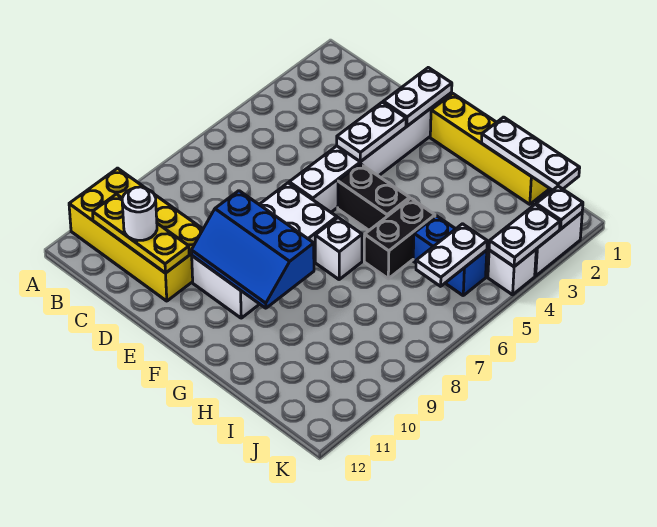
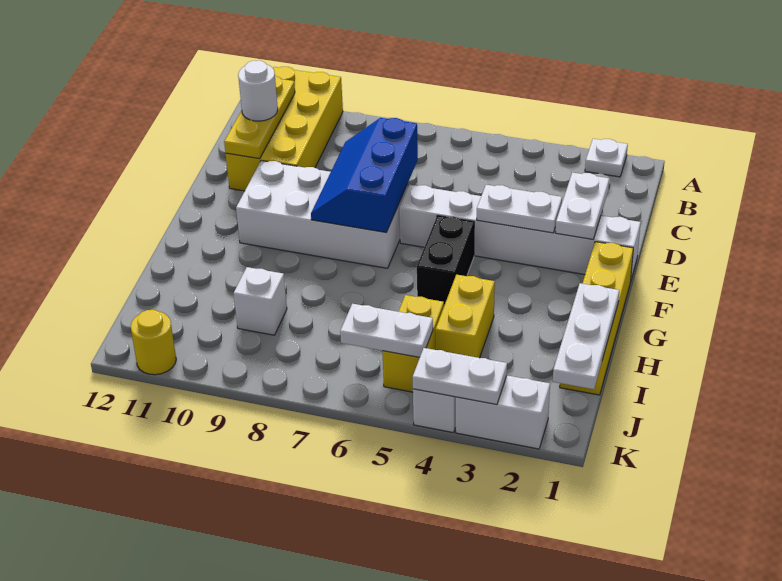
white plate E1:E2 level 2 -> white plate D2:E2 level 2
blue slope E9:G10 level 2 top 9 -> blue slope D7:F8 level 2 top 7
white brick G7 level 1 -> white brick I9 level 1
none -> yellow brick H4:I4 level 1
black brick H5:H6 level 1 -> none
blue brick I5:J5 level 1 -> yellow brick I5:J5 level 1
white plate K2 level 2 -> white plate A2 level 1
none -> yellow round brick K11 level 1

